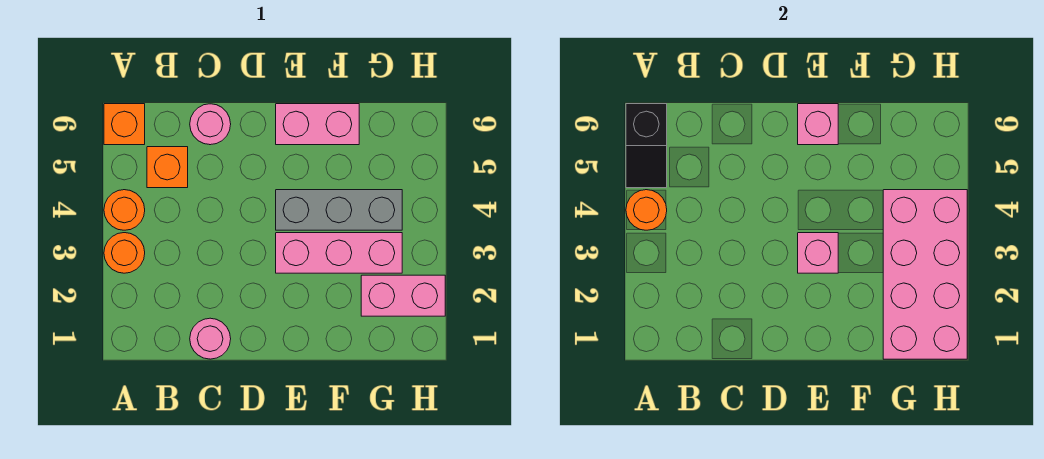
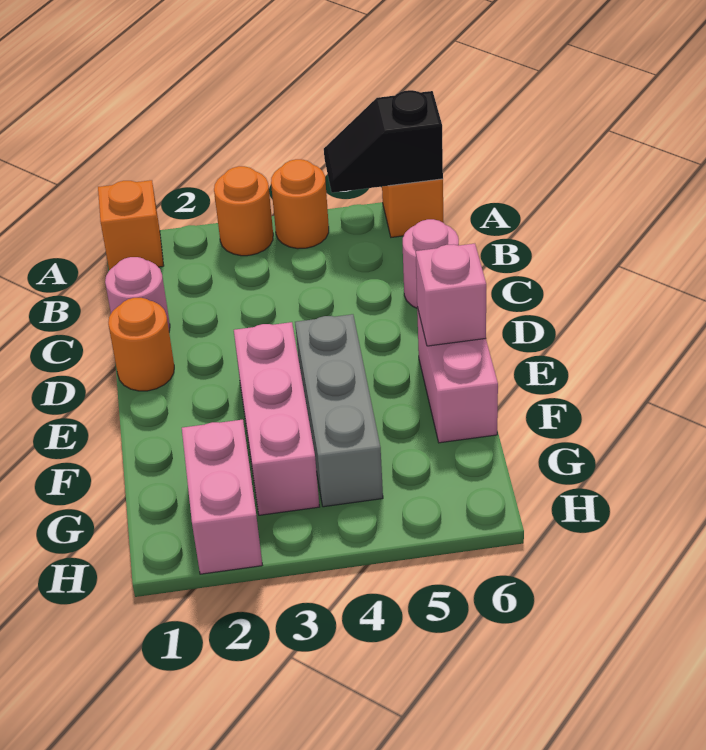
orange round brick A4 level 2 -> orange round brick D1 level 1
orange brick B5 level 1 -> orange brick A1 level 1
pink brick E3 level 2 -> none
pink brick G1:H4 level 2 -> none

